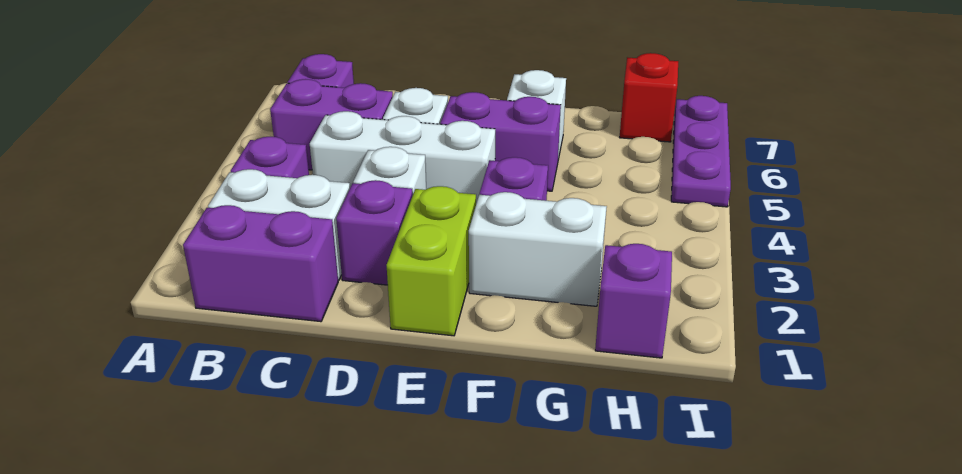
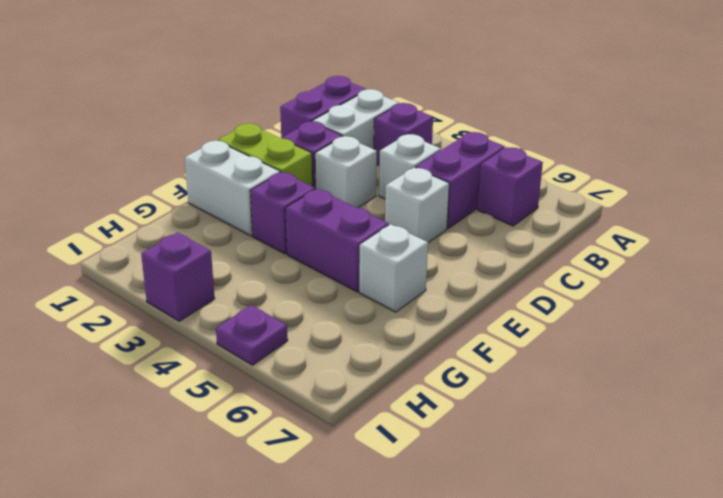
white brick C4:E4 level 1 -> white brick C4 level 1
purple brick E5:F5 level 1 -> purple brick F4:F5 level 1
white brick F2:G2 level 1 -> white brick F1:F2 level 1
purple brick H1 level 1 -> purple brick I3 level 1
red brick H7 level 1 -> none
purple plate I5:I7 level 1 -> purple plate I5 level 1

